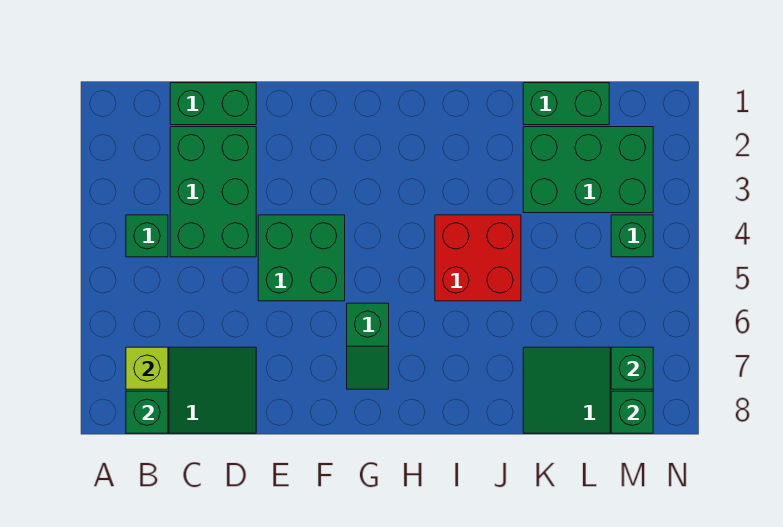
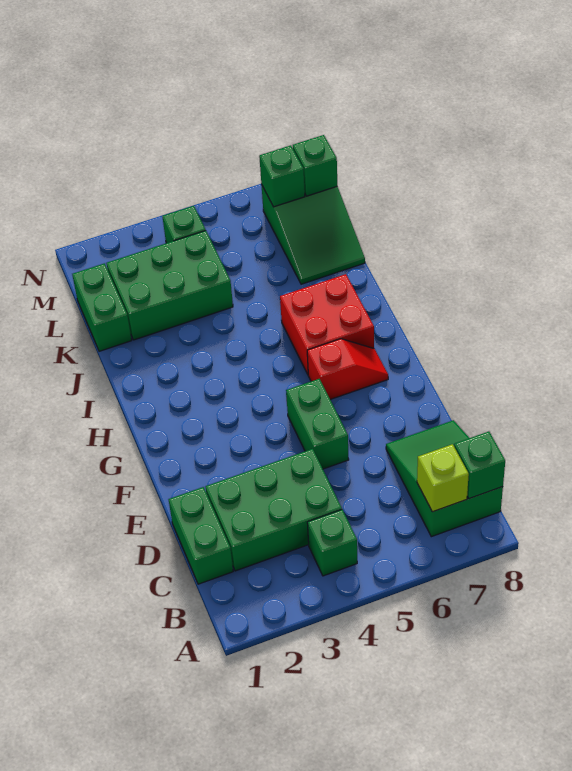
green brick E4:F5 level 1 -> green brick E5:F5 level 1
green slope G6:G7 level 1 top 6 -> red slope G6:G7 level 1 top 6
red brick I4:J5 level 1 -> red brick H6:I7 level 1
green brick K2:M3 level 1 -> green brick K2:L4 level 1

